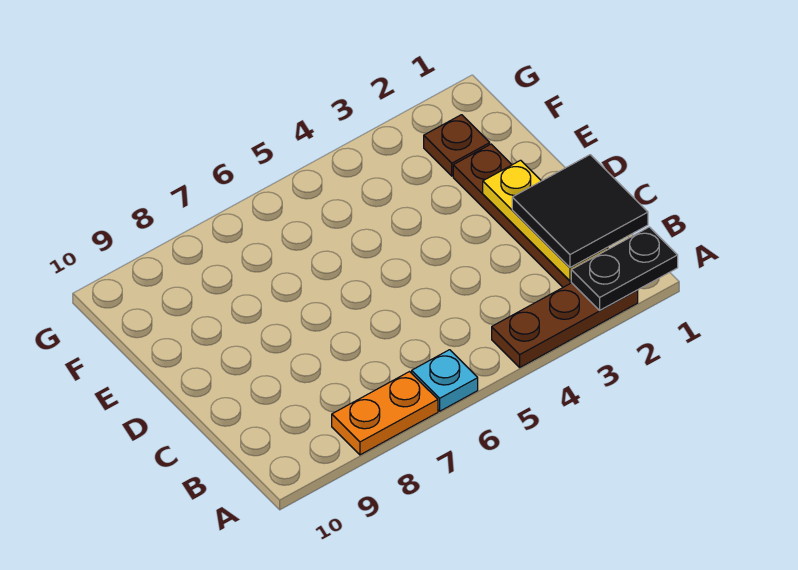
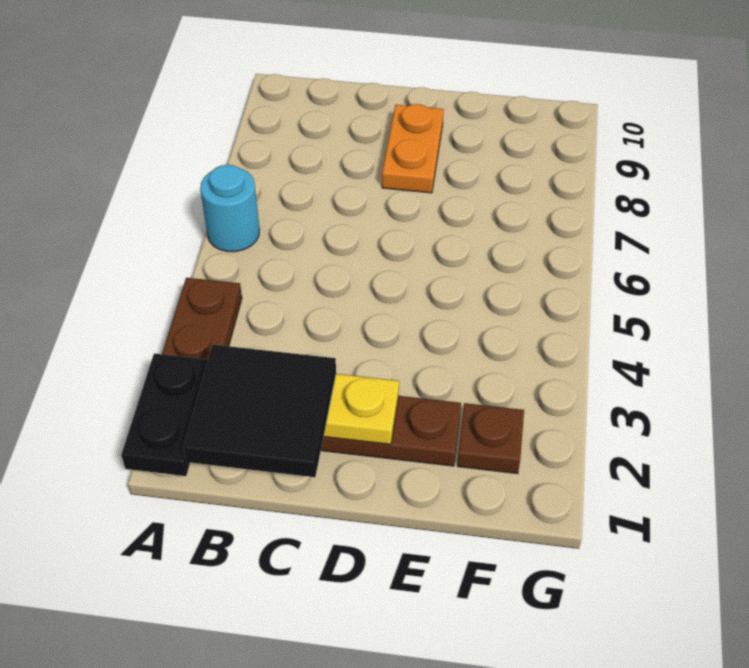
cyan plate A6 level 1 -> cyan round brick A6 level 1
orange plate A7:A8 level 1 -> orange plate D8:D9 level 1

